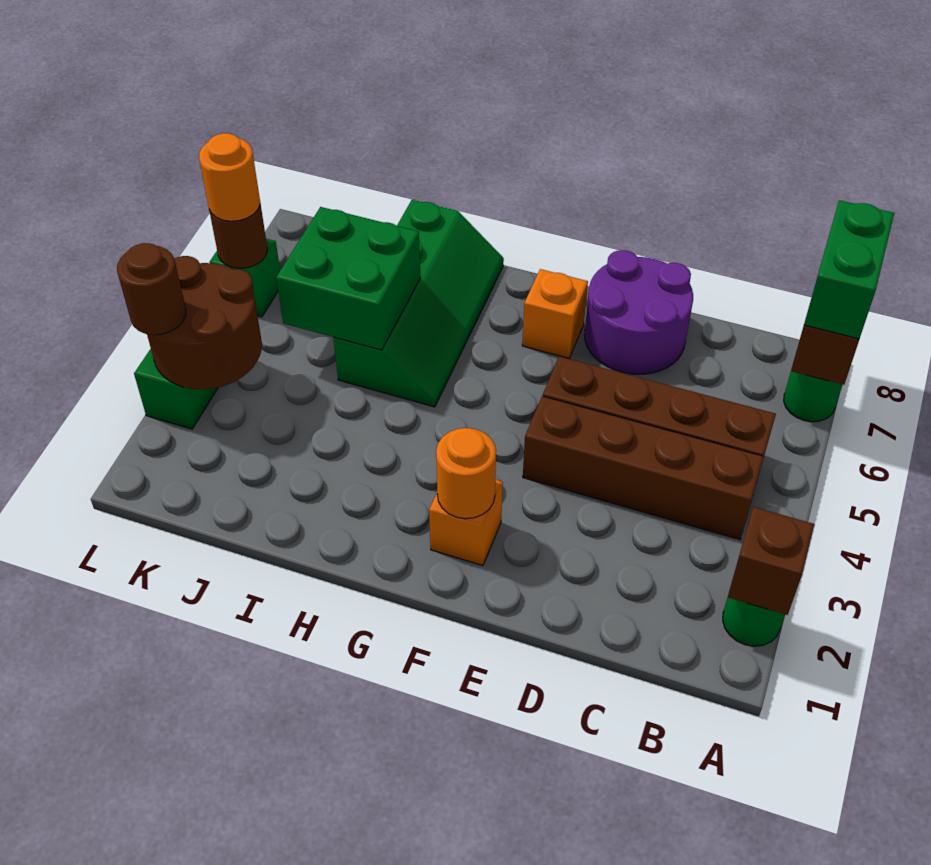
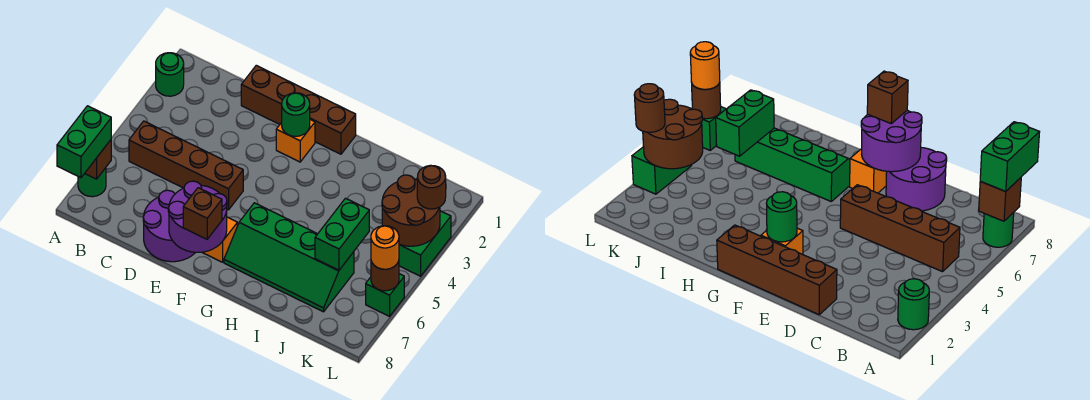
brown brick A2 level 2 -> brown brick F8 level 3
brown brick B4:E4 level 1 -> brown brick D1:G1 level 1
none -> purple round brick E7:F8 level 2
orange round brick F2 level 2 -> green round brick F2 level 2
green slope H5:I8 level 1 top I -> green slope G6:J7 level 1 top 6
green brick I5:J6 level 2 -> green brick J5:J6 level 2

